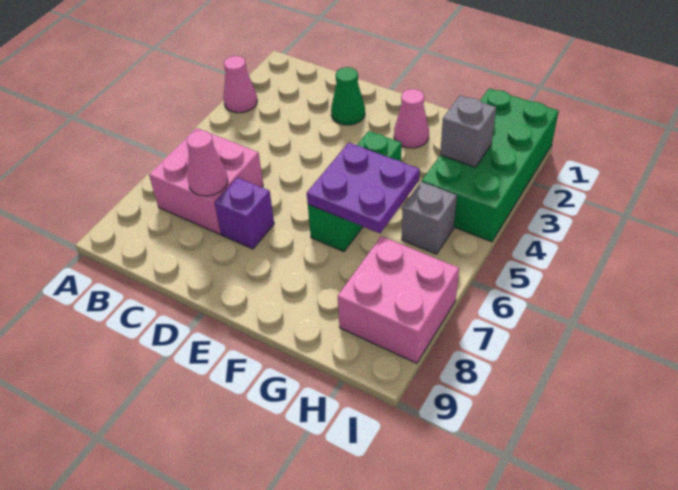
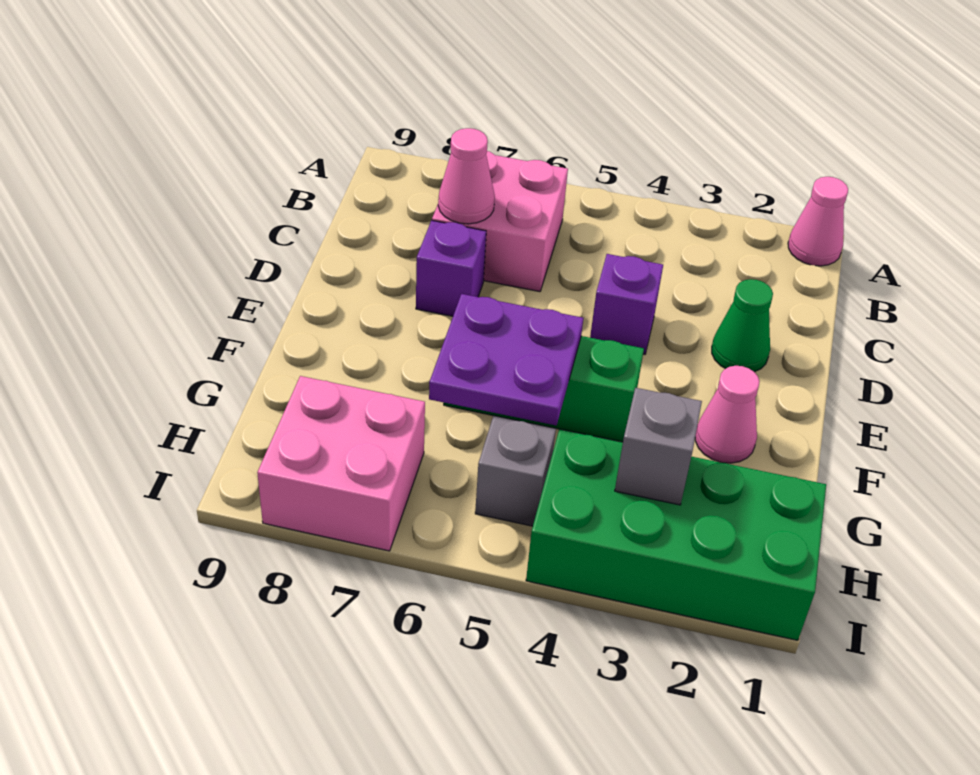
pink cone A3 level 1 -> pink cone A1 level 1
none -> purple brick D4 level 1

